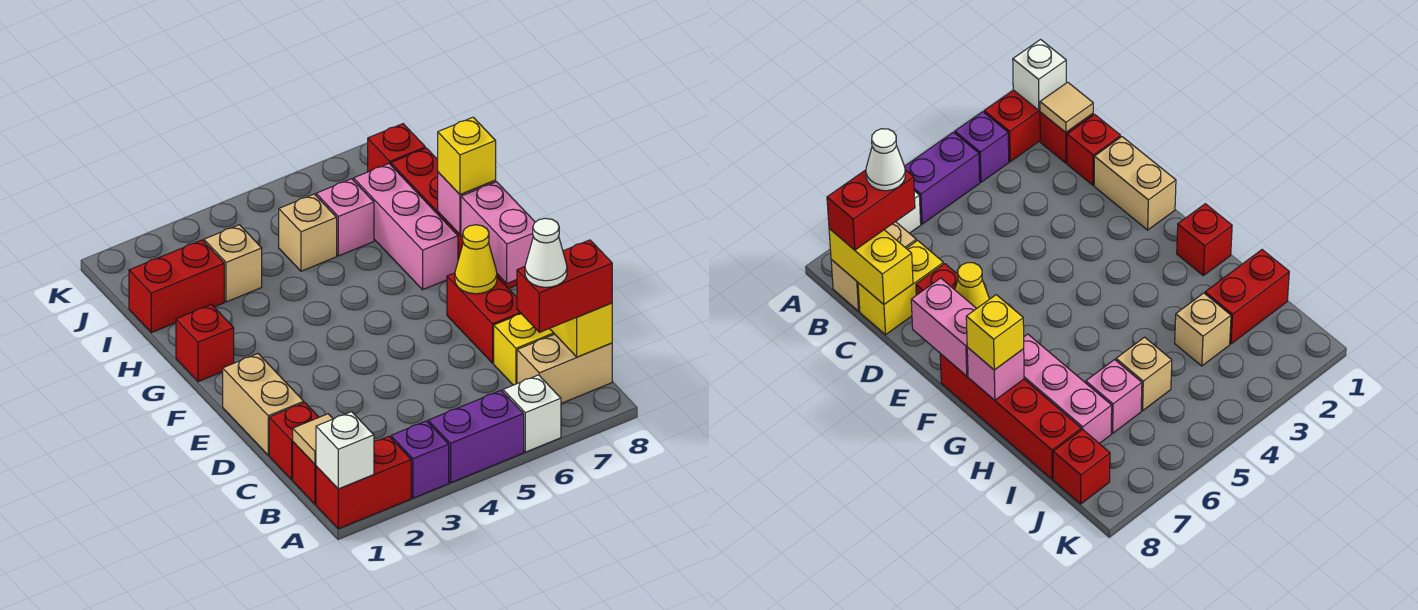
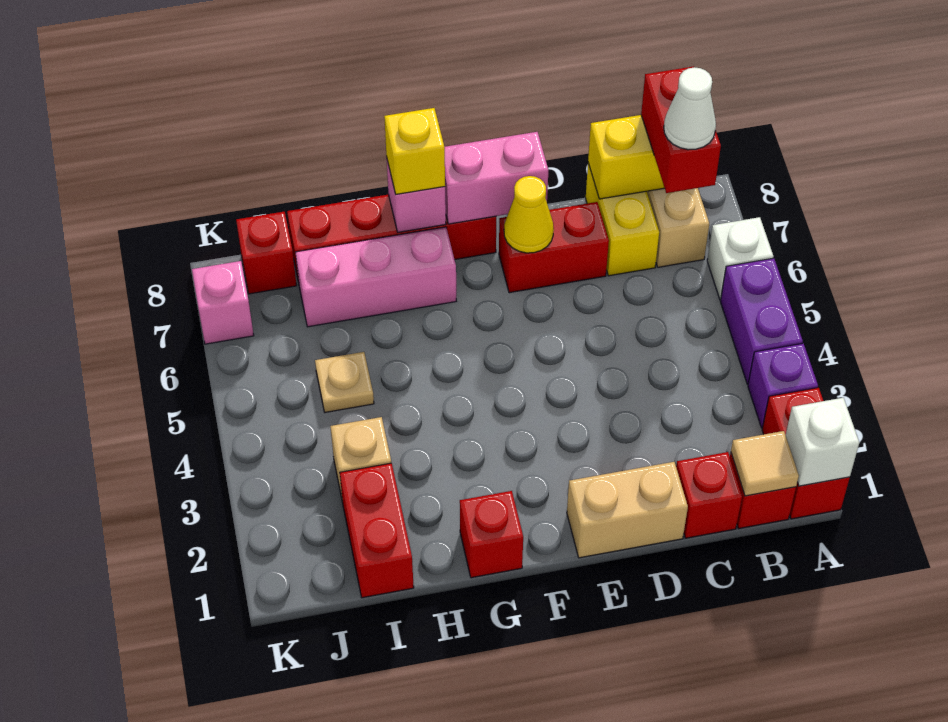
tan brick I5 level 1 -> tan plate I5 level 1
pink brick I6 level 1 -> pink brick K7 level 1

